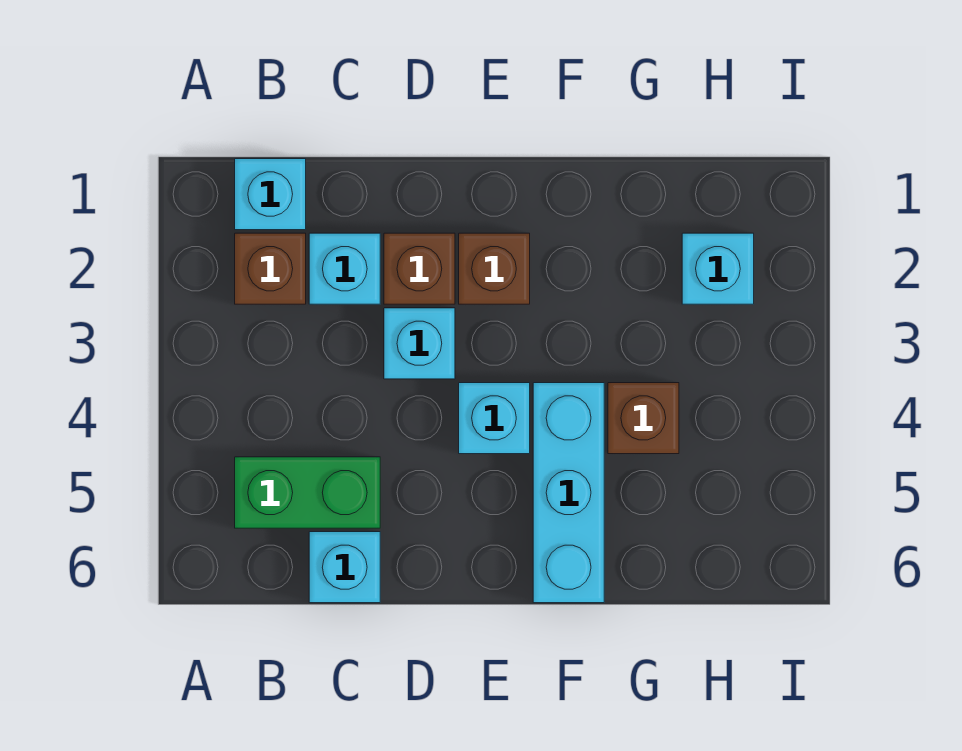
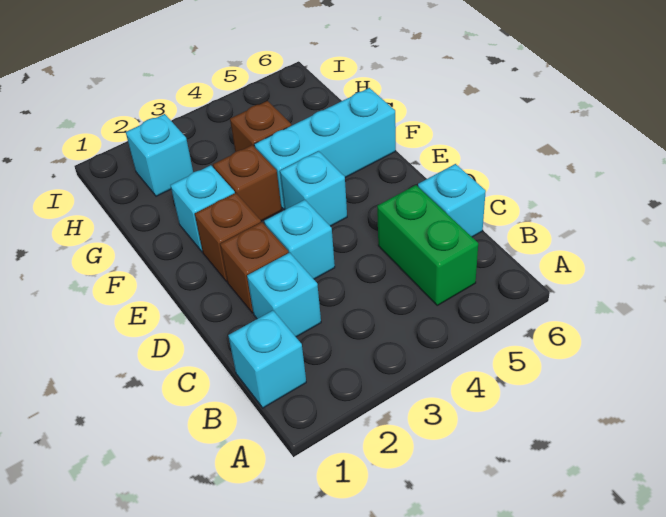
brown brick B2 level 1 -> brown brick F3 level 1
none -> cyan brick F2 level 1

